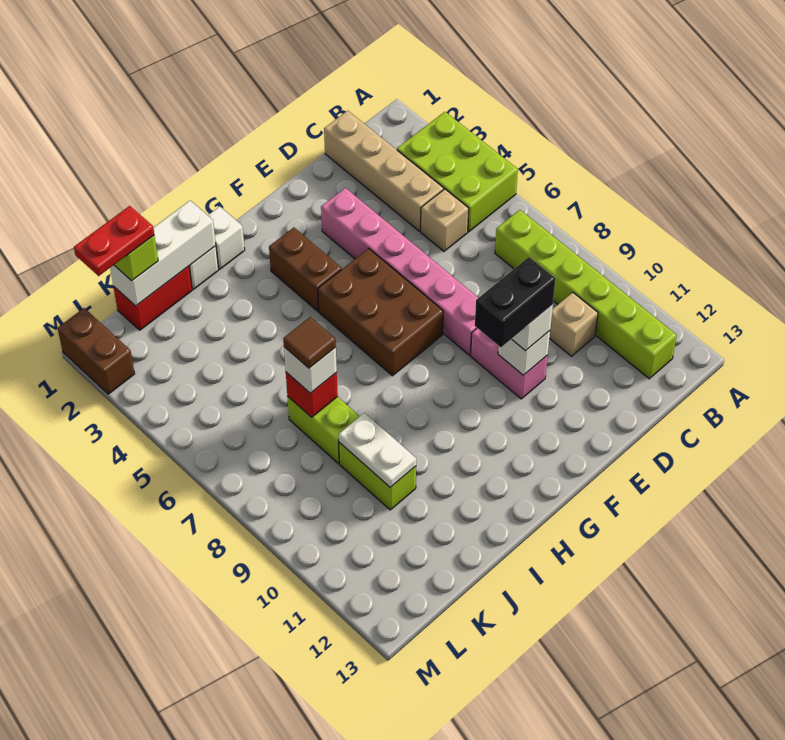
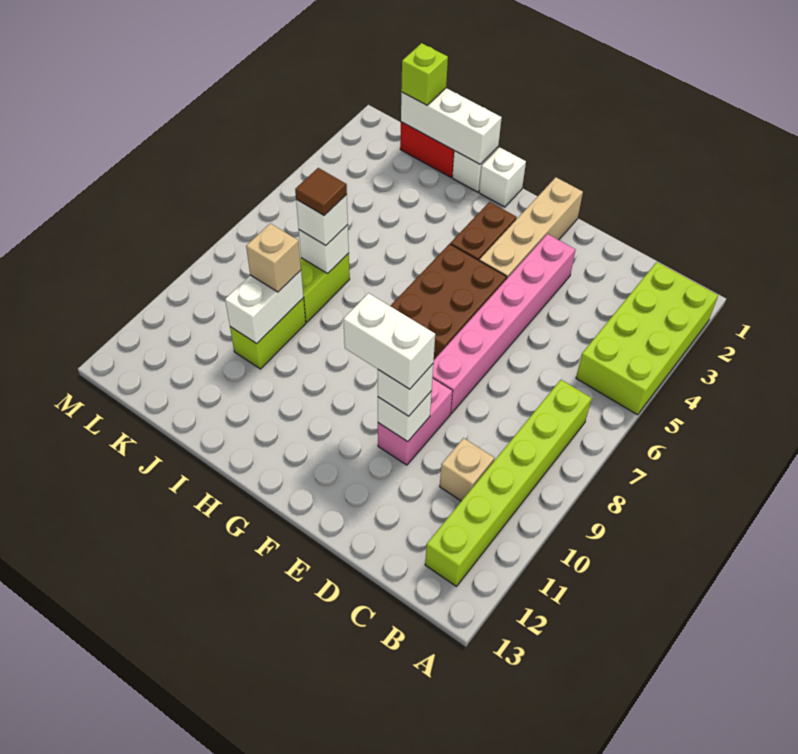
lime brick A3:B5 level 1 -> lime brick A2:B5 level 1
tan brick C1:C4 level 1 -> tan brick F1:F4 level 1
tan brick C5 level 1 -> tan brick J9 level 3
black brick E10:F10 level 4 -> white brick E10:F10 level 4
red brick J7 level 2 -> white brick J7 level 2
white plate J9:J10 level 2 -> white brick J9:J10 level 2
red plate K1:L1 level 4 -> none
brown brick M1:M2 level 1 -> none

